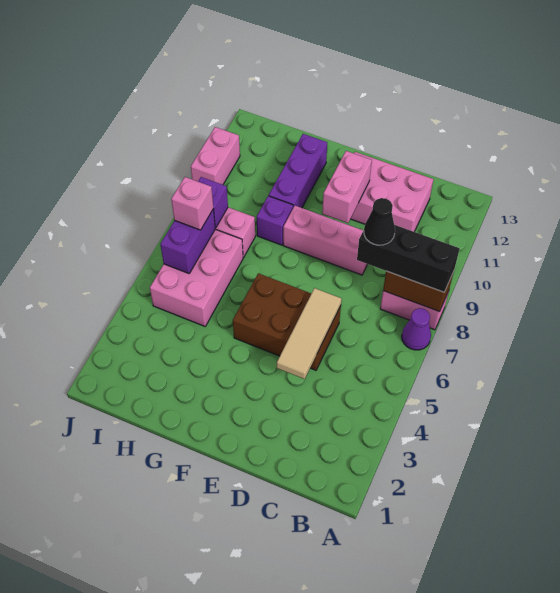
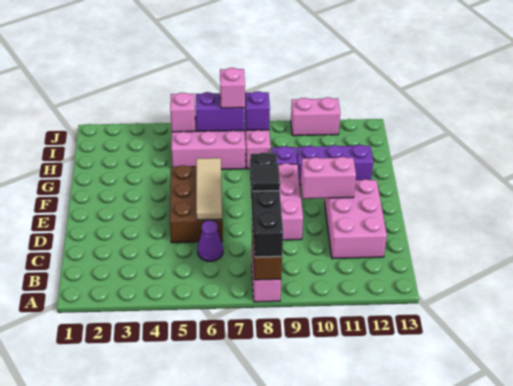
purple cone A7 level 1 -> purple cone C6 level 1
black brick A8:C8 level 3 -> black brick A8:D8 level 3
black cone C8 level 4 -> black tile C8 level 4
tan tile D4:D6 level 2 -> tan tile D6:F6 level 2
none -> pink brick I5 level 2

